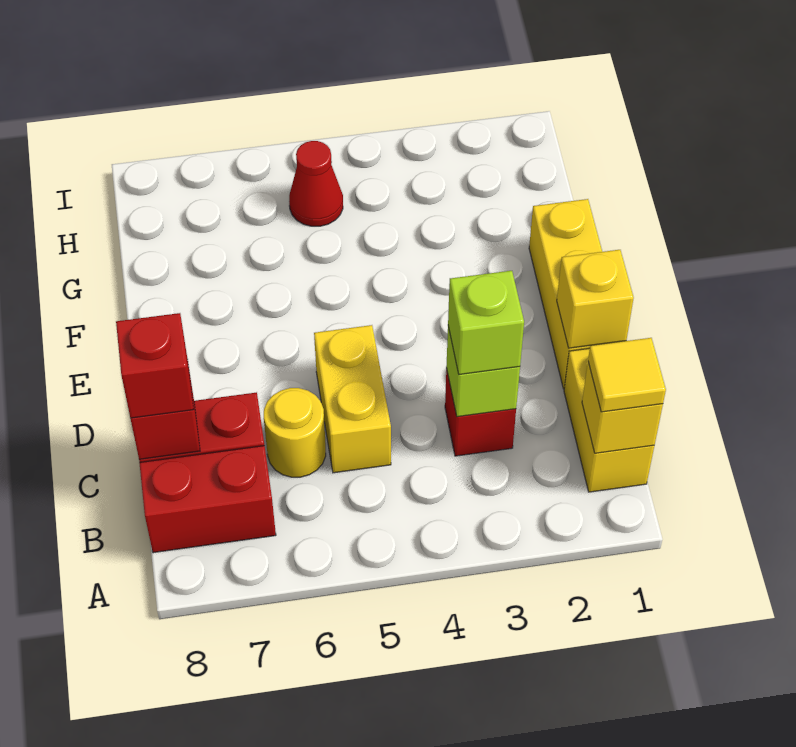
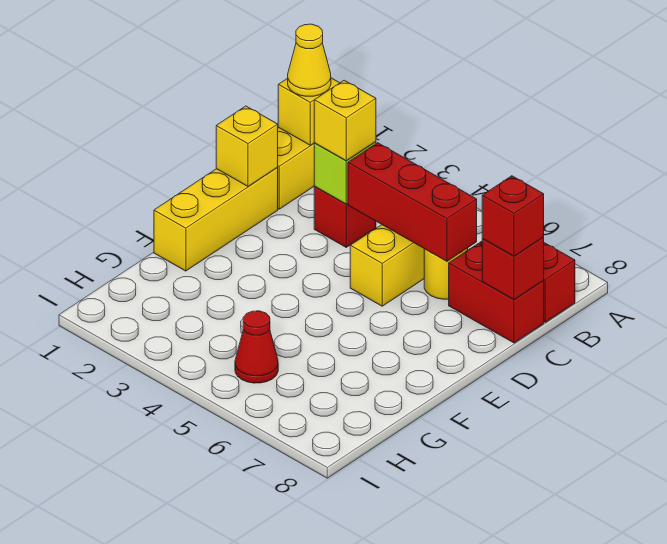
yellow tile B1 level 3 -> yellow cone B1 level 3
lime brick C3 level 3 -> yellow brick C3 level 3
none -> red brick C4:C6 level 2

